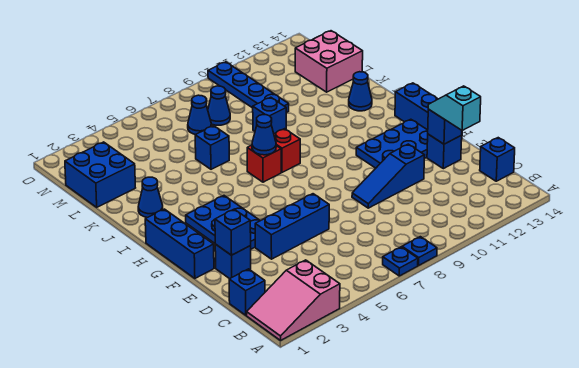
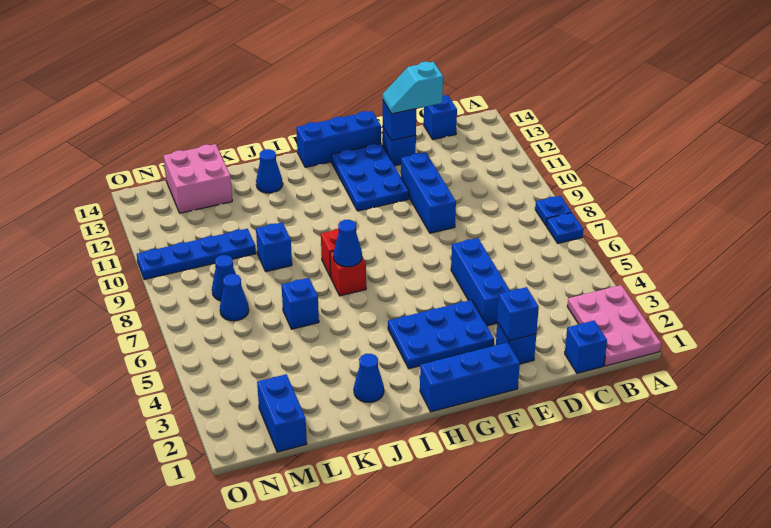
pink slope A1:B3 level 1 top 3 -> pink plate A1:B3 level 1
blue slope E9:E11 level 1 top 11 -> blue brick E9:E11 level 1
blue brick L1:M2 level 1 -> blue brick M1:M2 level 1

